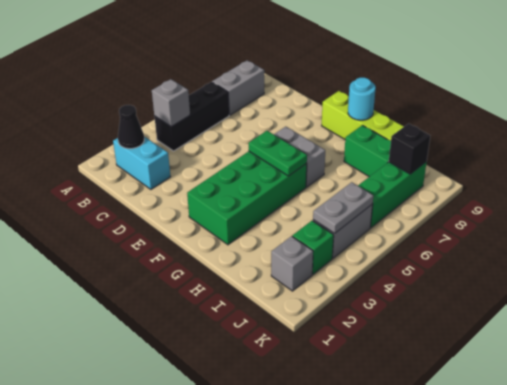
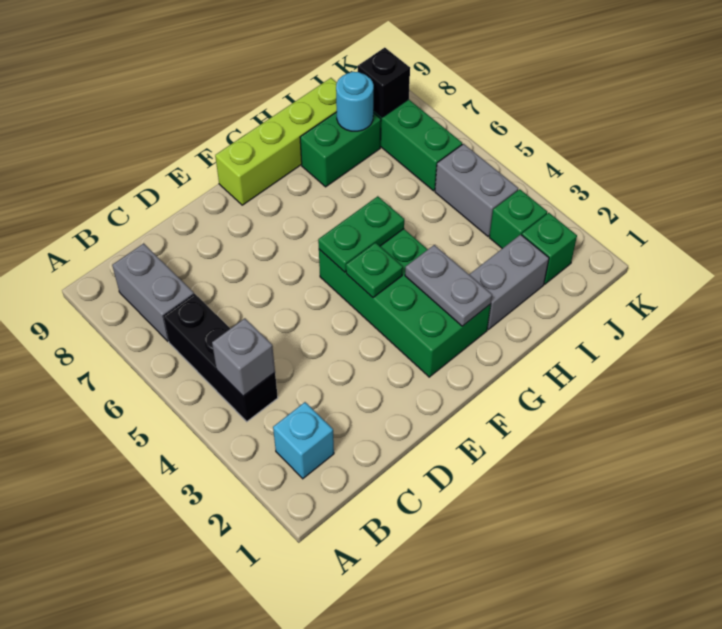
cyan brick B2:C2 level 1 -> cyan brick B2 level 1
black cone B2 level 2 -> none
none -> green plate F4 level 2
grey brick F6:G6 level 1 -> grey brick H2:I2 level 1
cyan round brick G9 level 2 -> cyan round brick I8 level 2
grey brick J2 level 1 -> green brick J2 level 1
grey plate J4:J5 level 2 -> grey plate G2:G3 level 2

